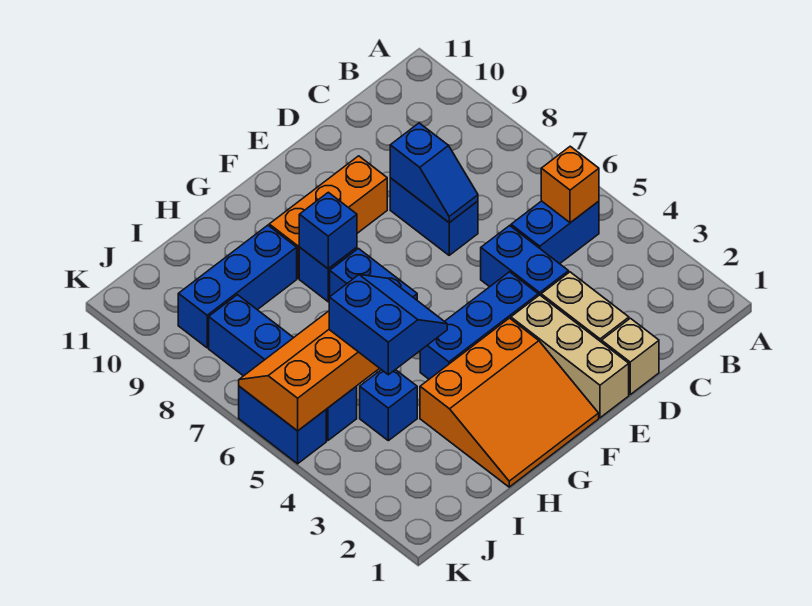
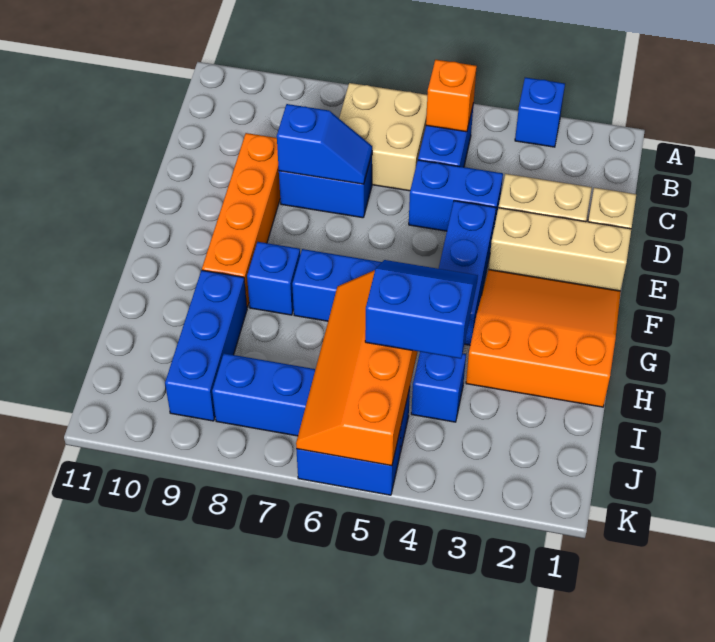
none -> tan brick B6:C7 level 1
orange brick E9:G9 level 1 -> orange brick D9:G9 level 1
orange slope F1:H3 level 1 top 3 -> orange slope F1:H3 level 1 top H
blue brick G8 level 2 -> blue brick A3 level 1

